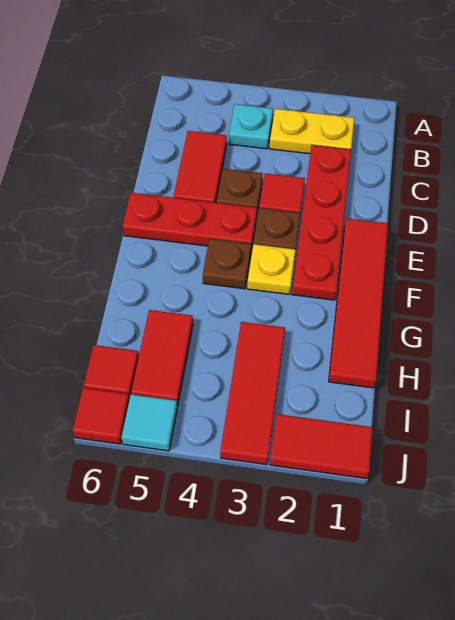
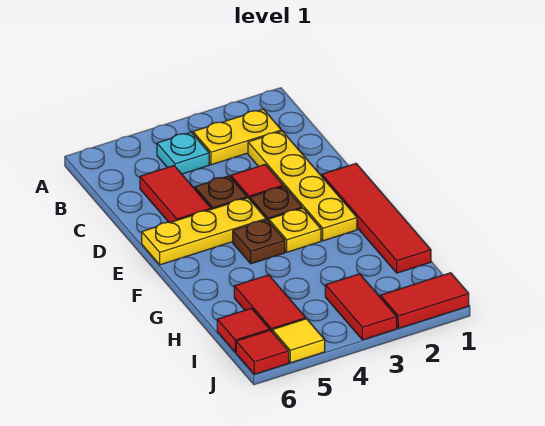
red plate C2:F2 level 1 -> yellow plate C2:F2 level 1
red plate E4:E6 level 1 -> yellow plate E4:E6 level 1
red tile H3:J3 level 1 -> red tile I3:J3 level 1
cyan tile J5 level 1 -> yellow tile J5 level 1

